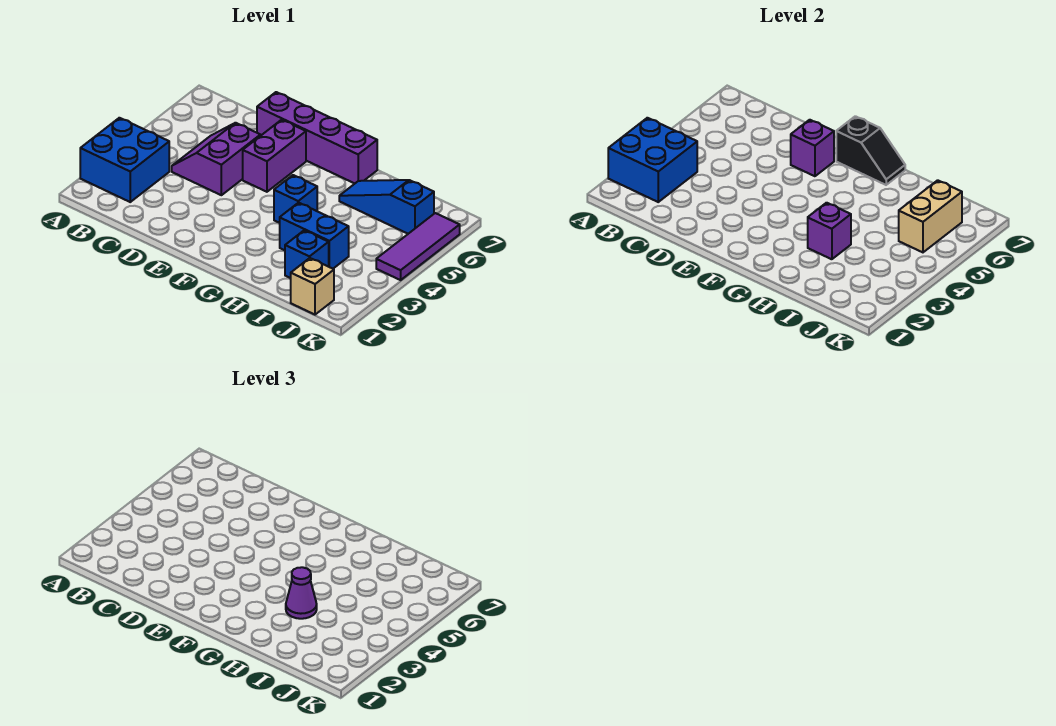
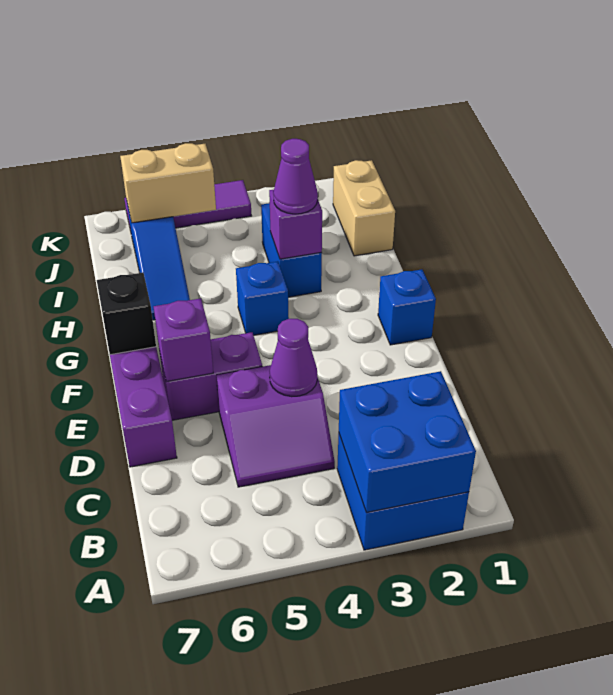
none -> purple cone D4 level 2
blue brick I2 level 1 -> blue brick F1 level 1
tan brick J1 level 1 -> tan brick I1:J1 level 1

